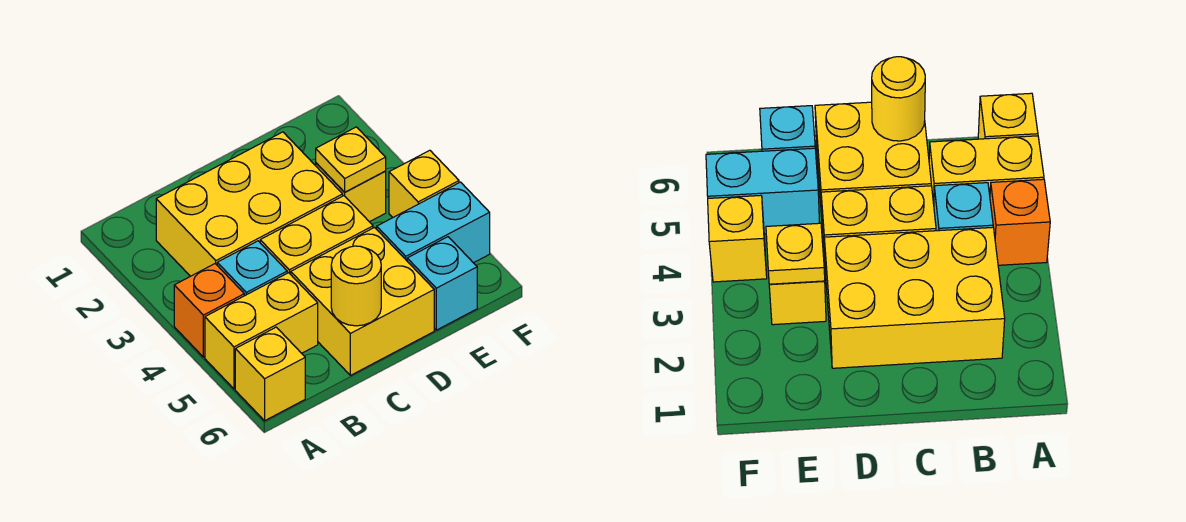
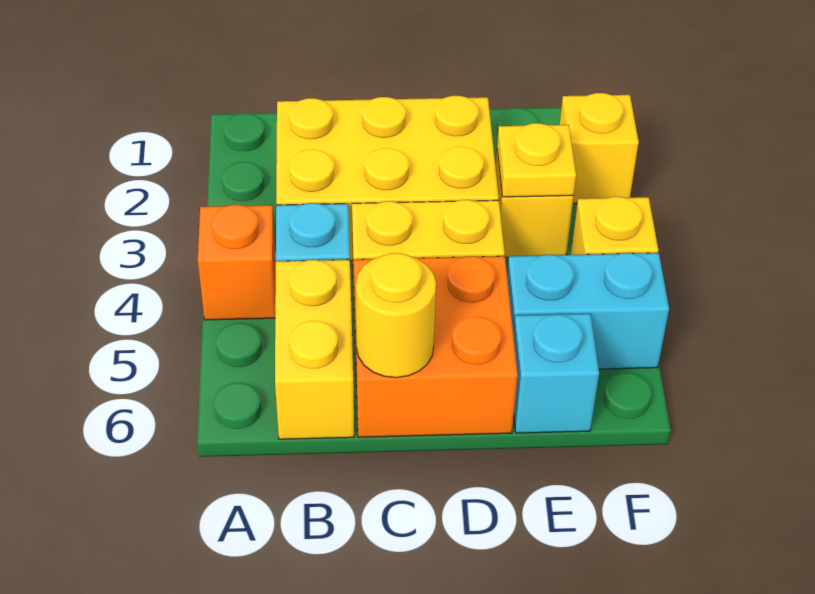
yellow brick A5:B5 level 1 -> yellow brick B5:B6 level 1
yellow brick A6 level 1 -> yellow brick F2 level 1
yellow brick C5:D6 level 1 -> orange brick C5:D6 level 1

